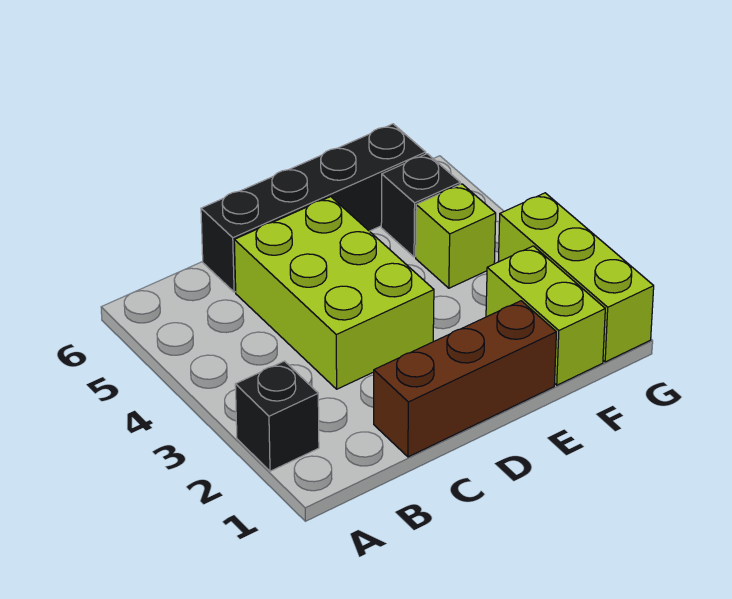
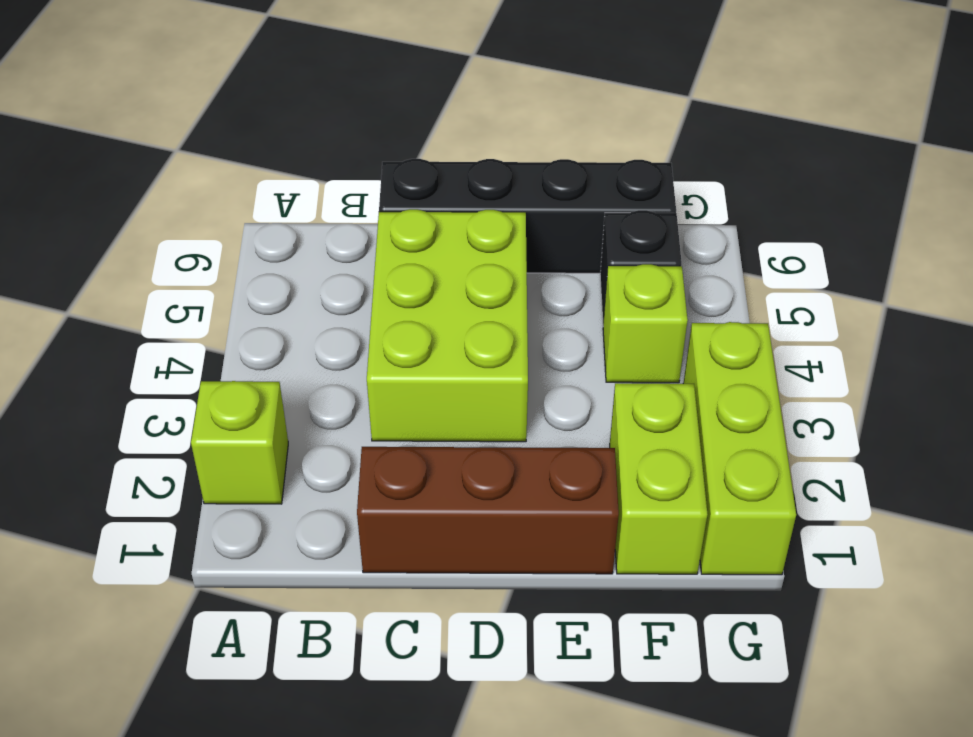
black brick A2 level 1 -> lime brick A2 level 1

